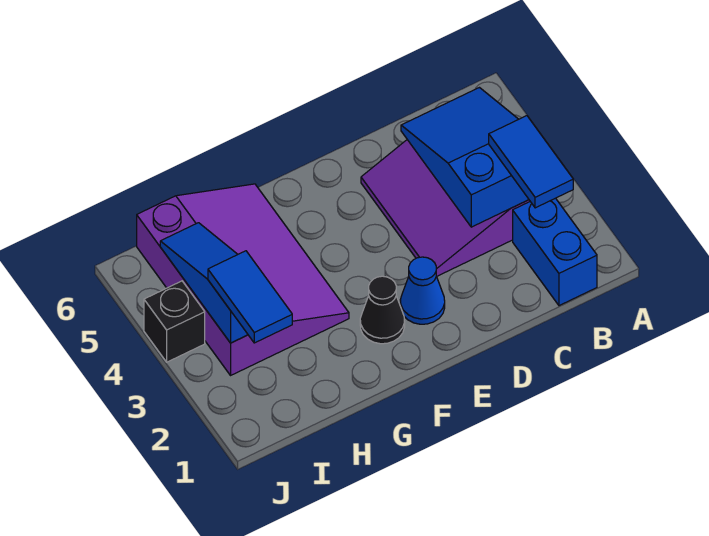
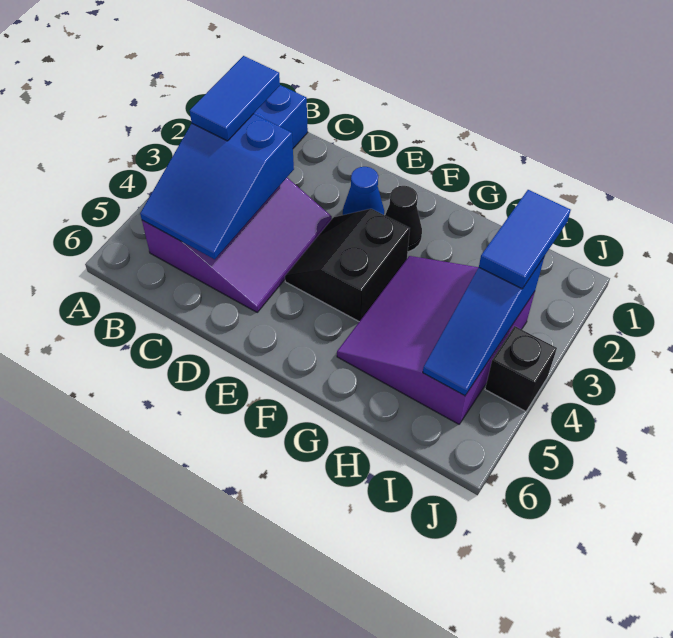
none -> black slope E3:F4 level 1 top F
purple slope G3:I6 level 1 top I -> purple slope G3:I5 level 1 top I

